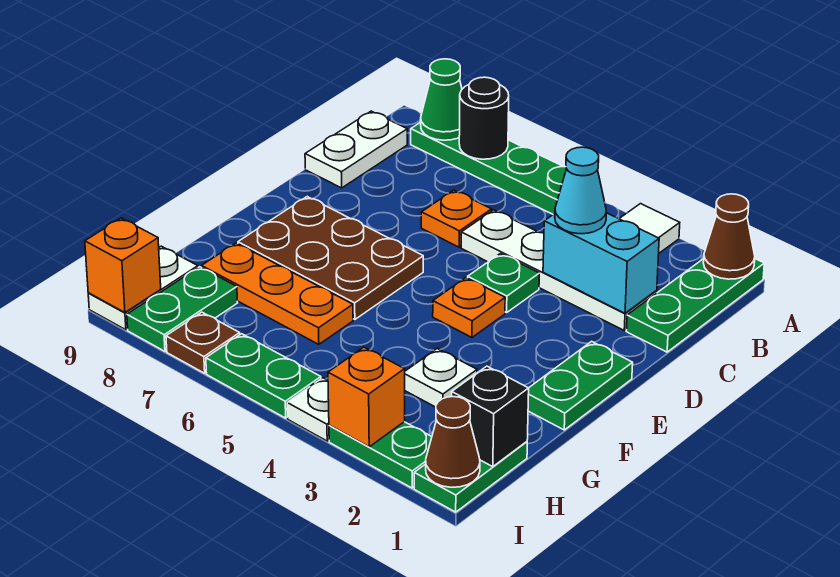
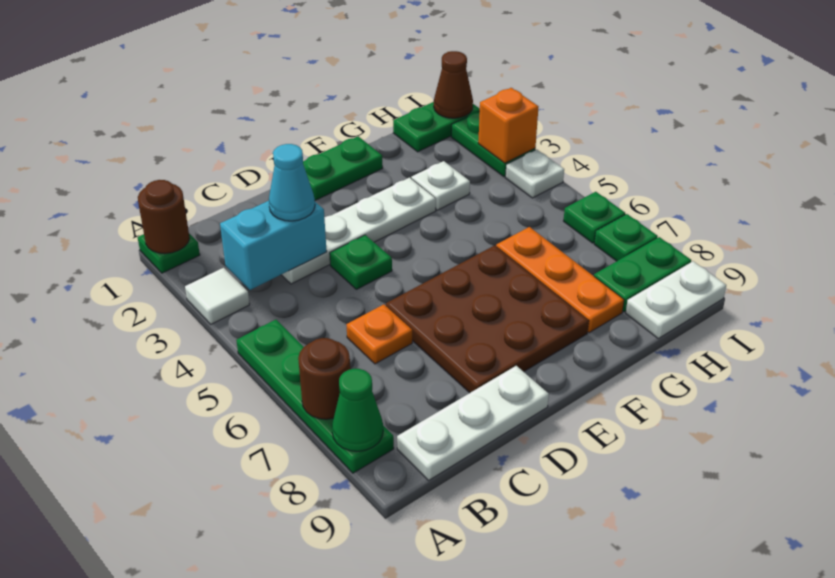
green plate A1:C1 level 1 -> green plate A1 level 1
brown cone A1 level 2 -> brown round brick A1 level 2
black round brick A7 level 2 -> brown round brick A7 level 2
white plate B9:C9 level 1 -> white plate B9:D9 level 1
white plate C2:C5 level 1 -> white plate C3:F3 level 1
cyan brick C2:C3 level 2 -> cyan brick B3:C3 level 2
orange plate E4 level 1 -> none
brown plate E6:F8 level 1 -> brown plate D6:F8 level 1
black brick H1 level 2 -> none
green plate I5:I6 level 1 -> green plate I6 level 1
brown plate I7 level 1 -> green plate I7 level 1
orange brick I9 level 2 -> none

